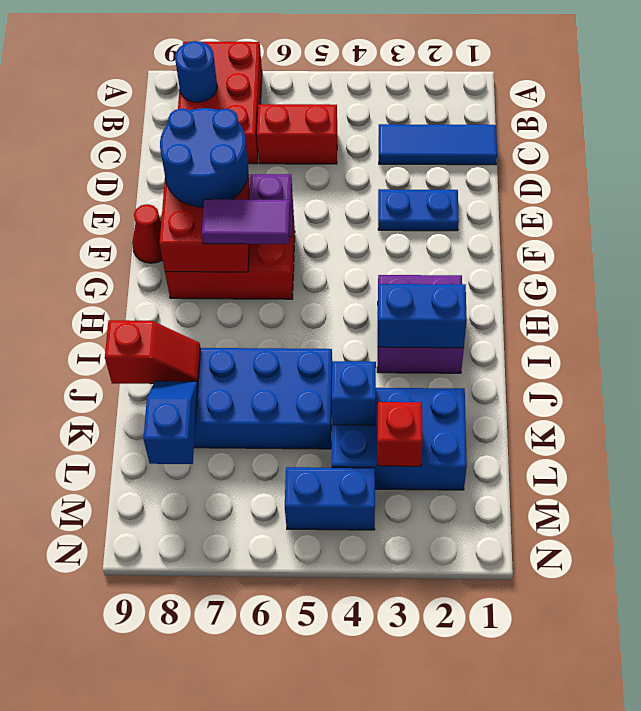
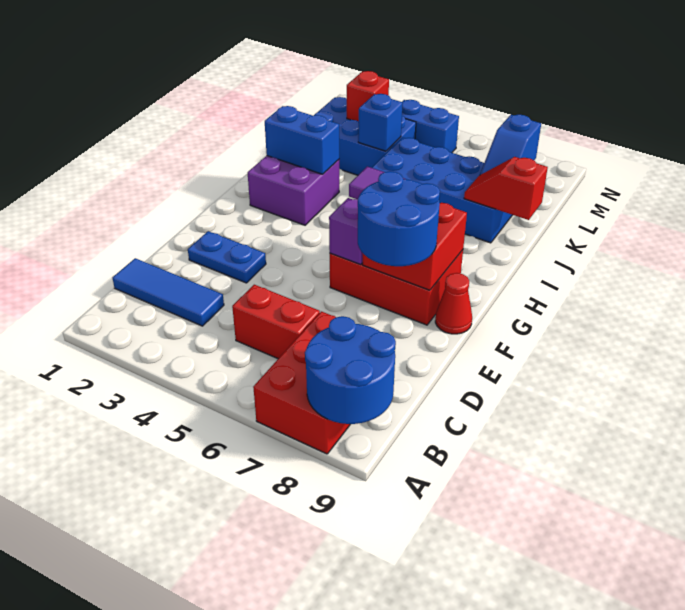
blue round brick B8 level 2 -> blue round brick A8:B9 level 2

